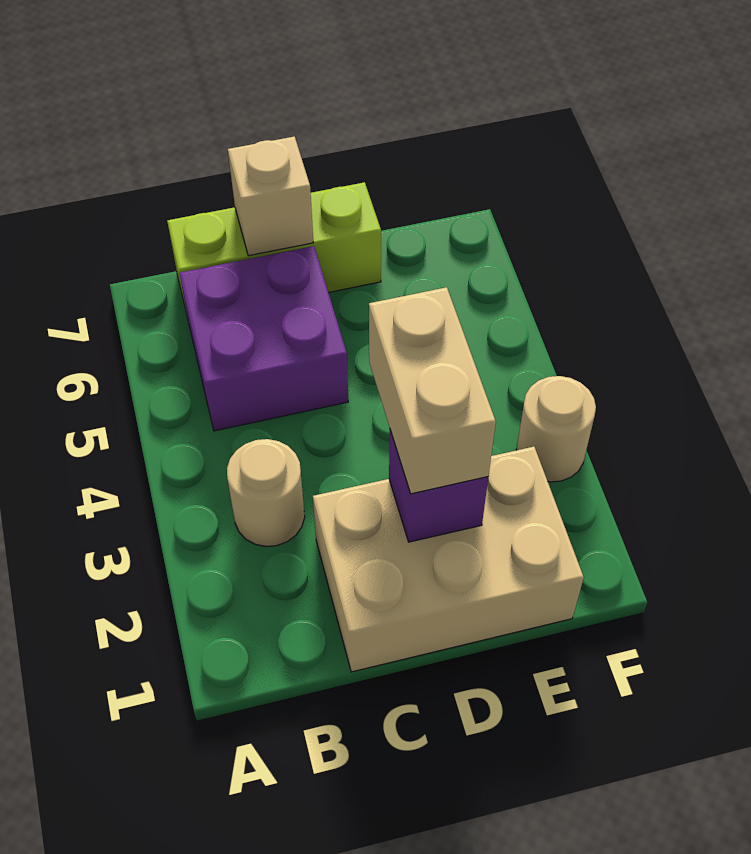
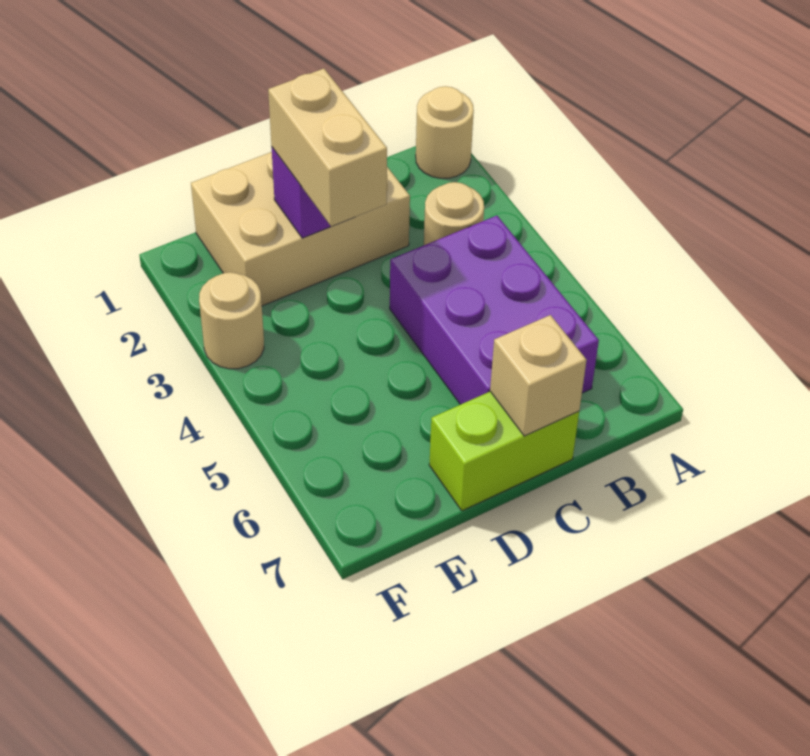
none -> tan round brick A1 level 1
purple brick B5:C6 level 1 -> purple brick B4:C6 level 1
lime brick B7:D7 level 1 -> lime brick C7:D7 level 1

